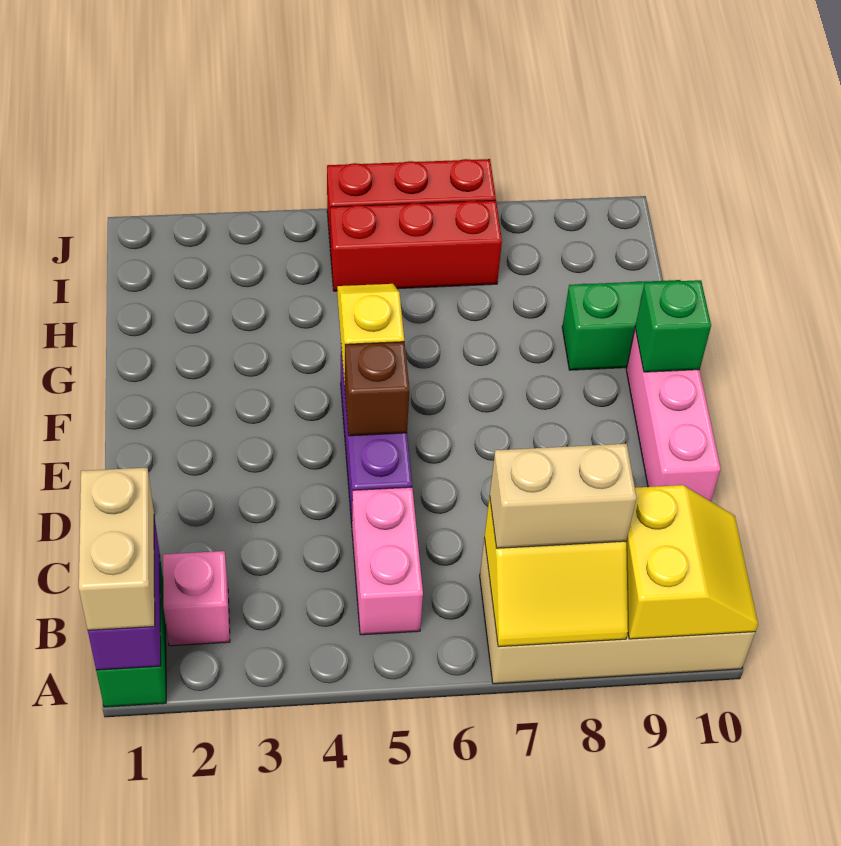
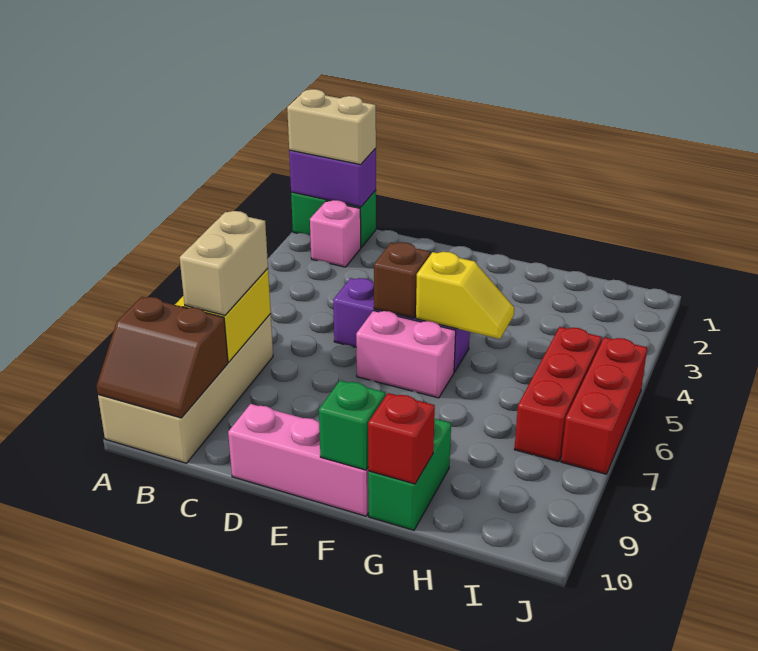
yellow slope A9:B10 level 2 top 9 -> brown slope A9:B10 level 2 top 9
pink brick B5:C5 level 1 -> pink brick E6:F6 level 1
none -> red brick G10 level 2

